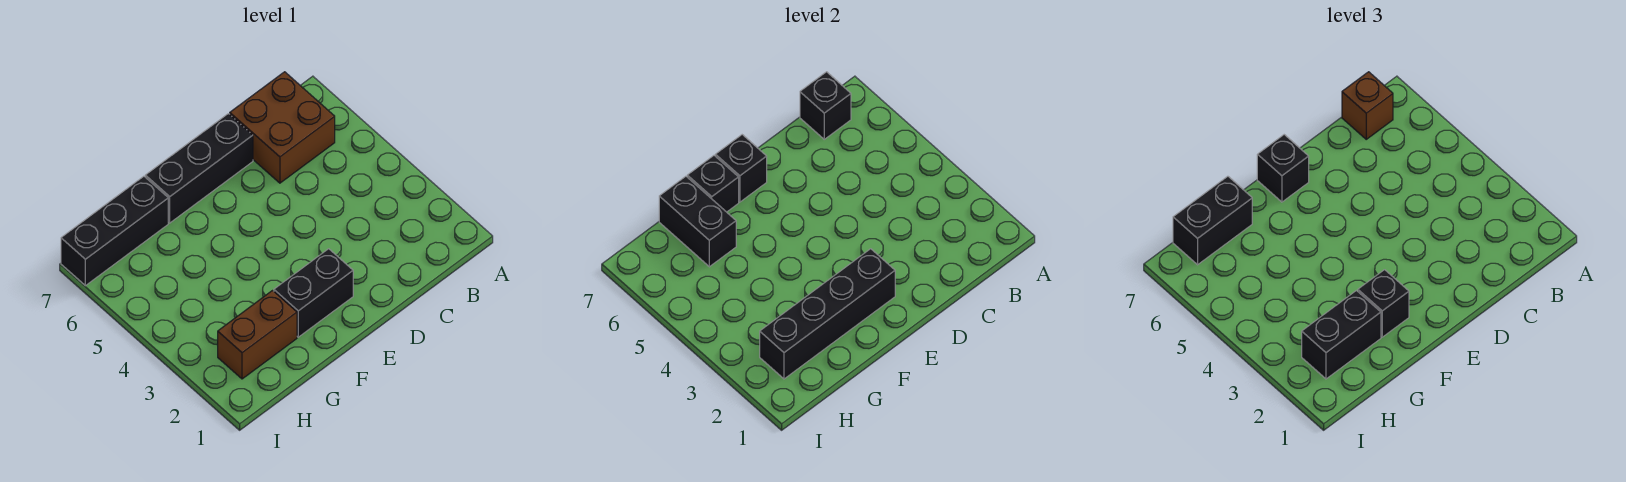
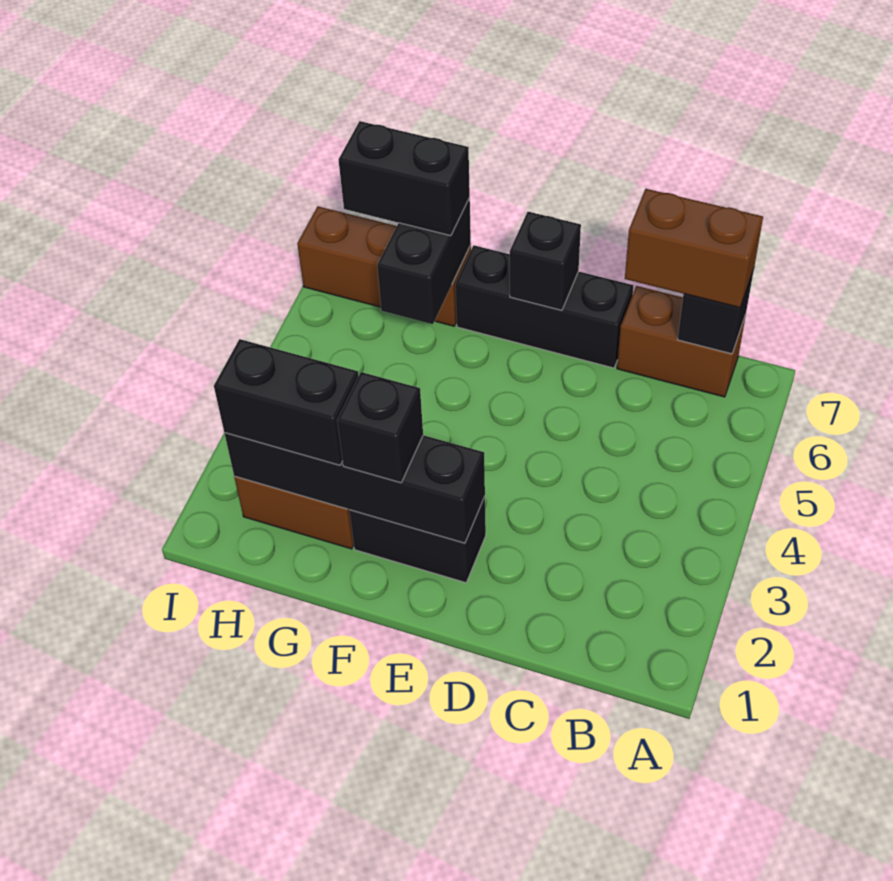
brown brick B6:C7 level 1 -> brown brick B7:C7 level 1
brown brick B7 level 3 -> brown brick B7:C7 level 3
black brick E7 level 3 -> none
black brick F7 level 2 -> none
black brick G7:I7 level 1 -> brown brick G7:I7 level 1

